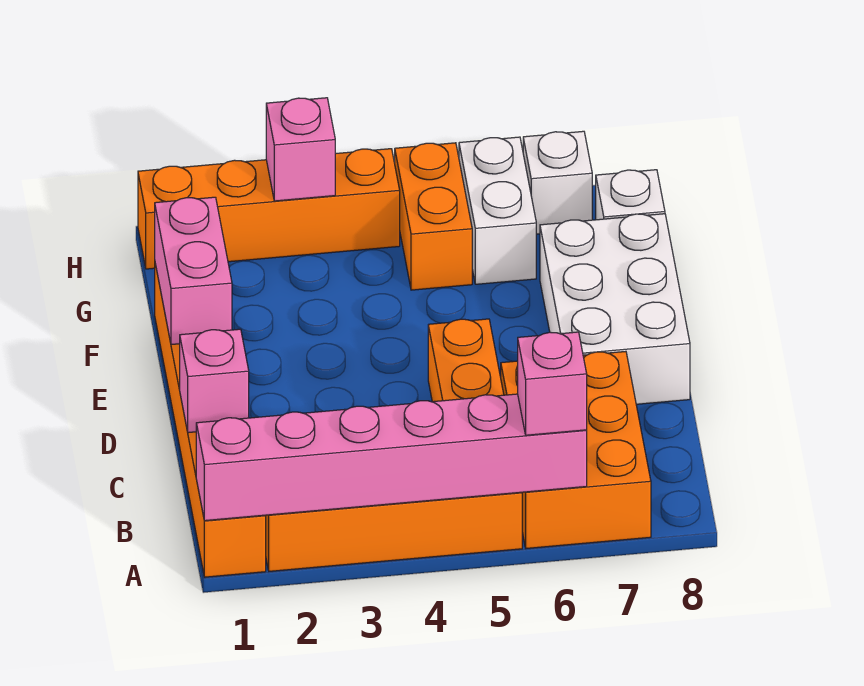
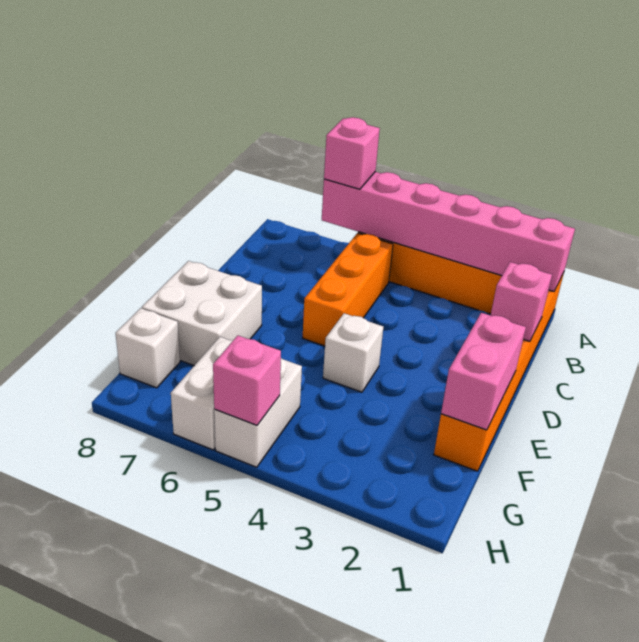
orange brick A6:C7 level 1 -> none
white brick D7:F8 level 1 -> white brick E7:F8 level 1
orange brick G5:H5 level 1 -> white brick G5:H5 level 1
orange brick H1:H4 level 1 -> none
pink brick H3 level 2 -> pink brick H5 level 2
white brick H7 level 1 -> white brick E4 level 1

